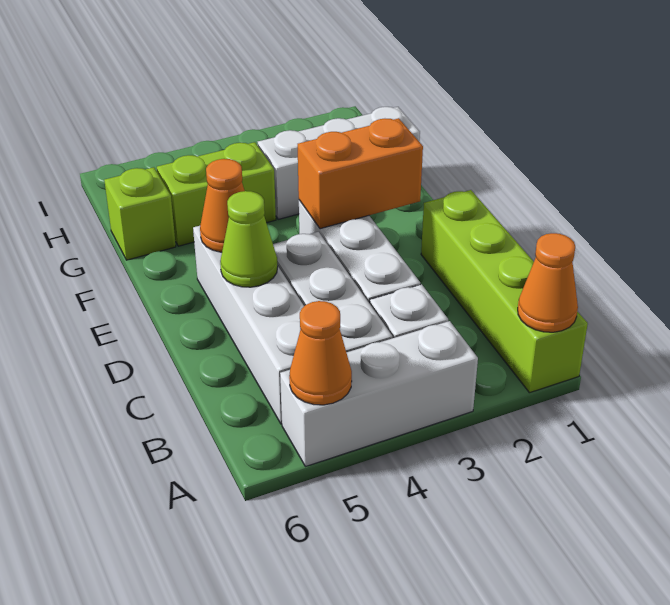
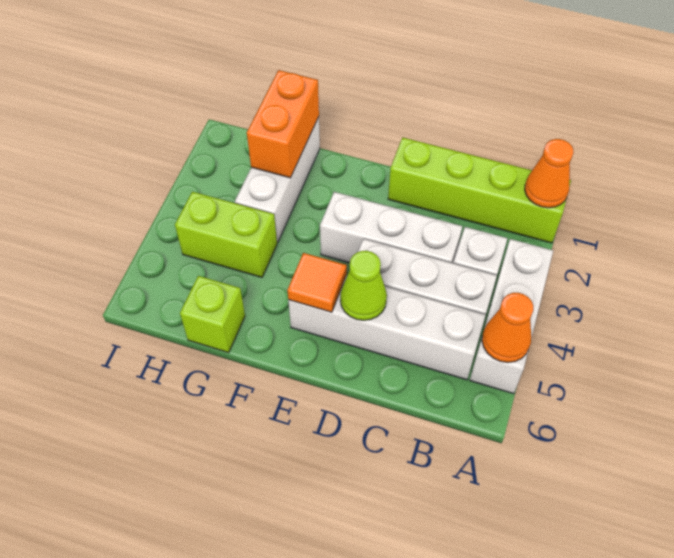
orange brick E2:E3 level 2 -> orange brick G1:G2 level 2
orange cone E5 level 2 -> orange tile E5 level 2
lime brick G4:G5 level 1 -> lime brick G4:H4 level 1

